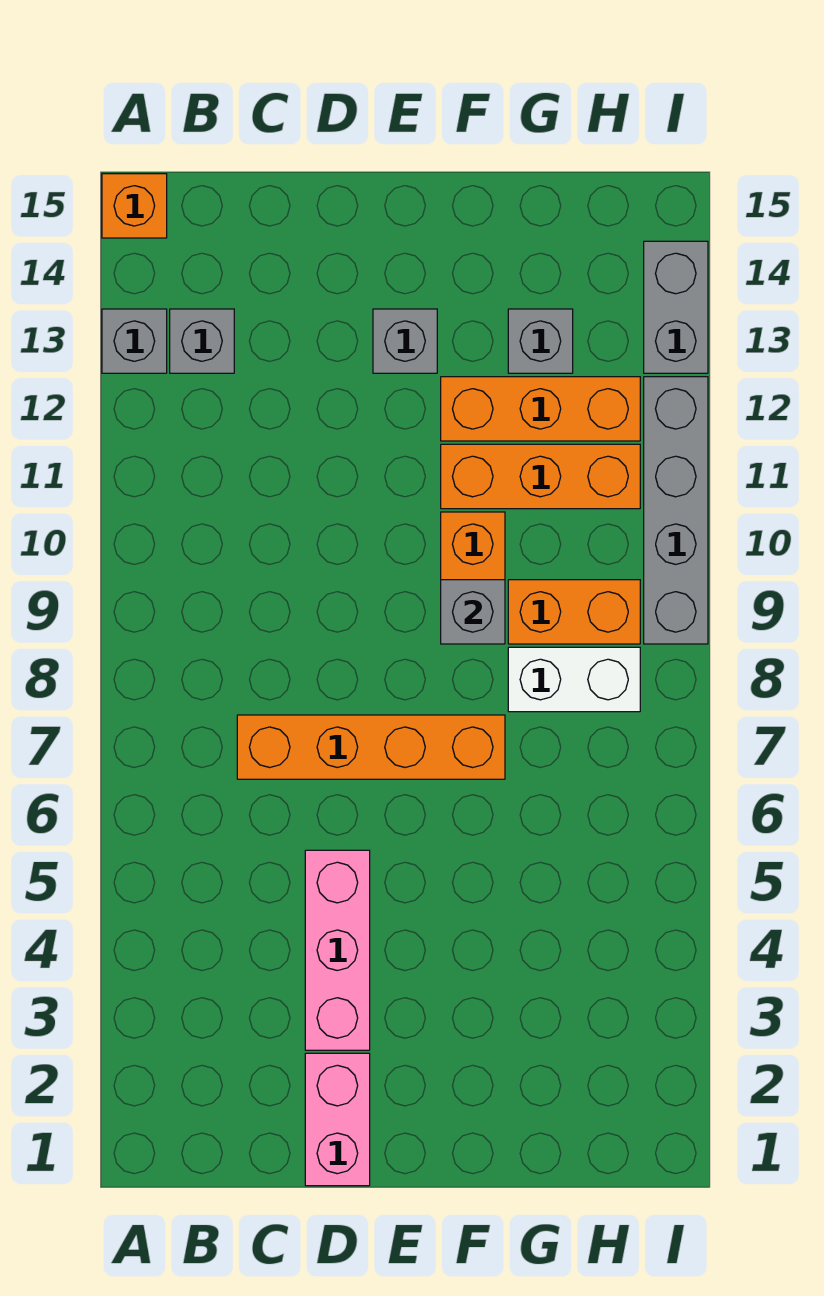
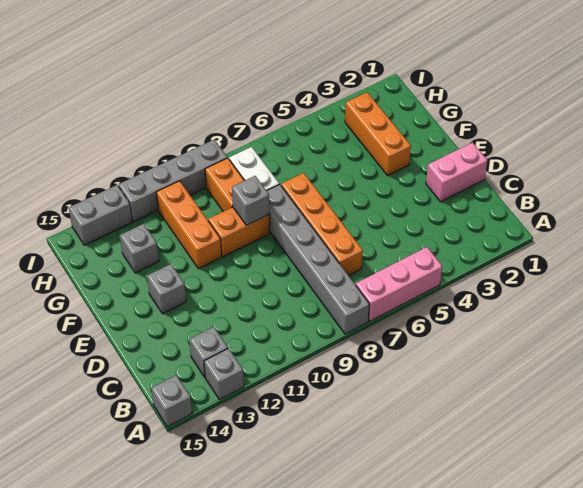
none -> grey brick A8:F8 level 1
orange brick A15 level 1 -> grey brick A15 level 1
pink brick D3:D5 level 1 -> pink brick A5:A7 level 1
orange brick F12:H12 level 1 -> orange brick F3:H3 level 1

